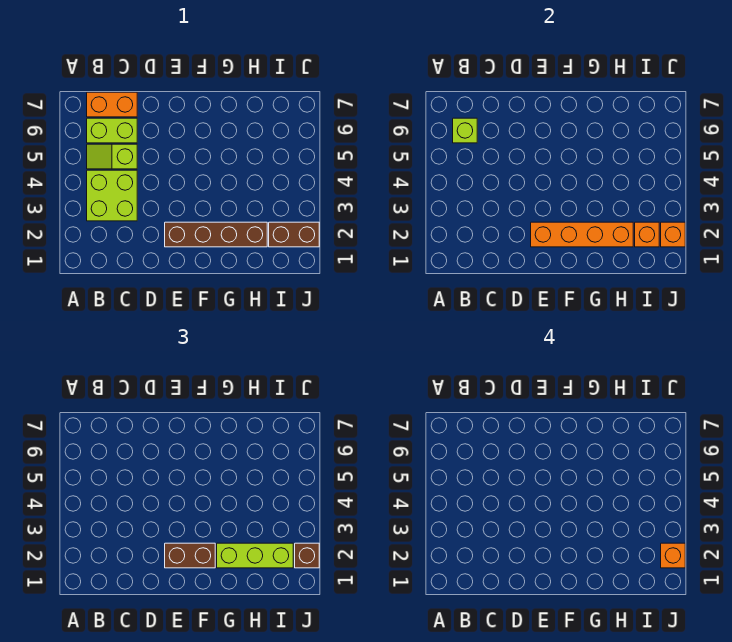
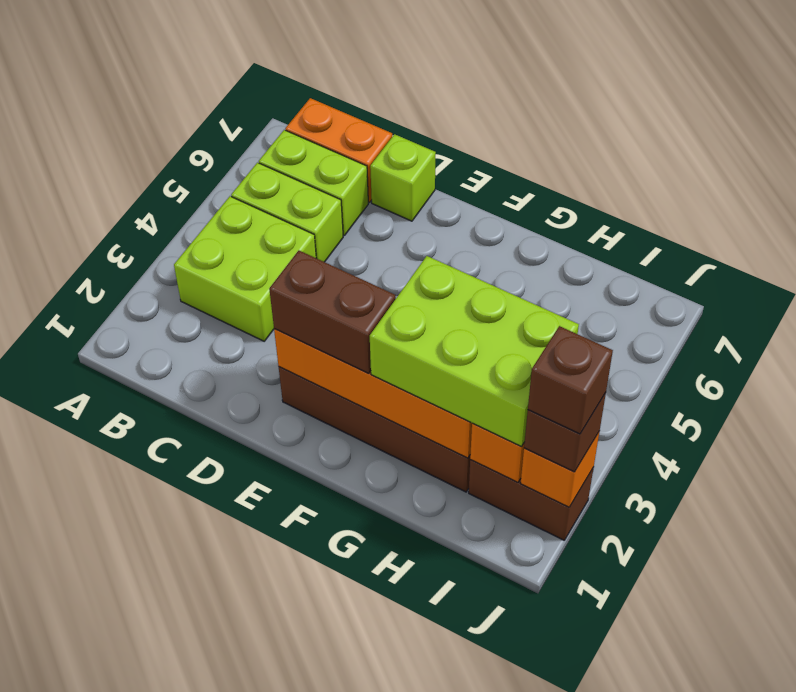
lime slope B5:C5 level 1 top C -> lime brick B5:C5 level 1
lime brick B6 level 2 -> lime brick D7 level 1
lime brick G2:I2 level 3 -> lime brick G2:I3 level 3
orange brick J2 level 4 -> brown brick J2 level 4

